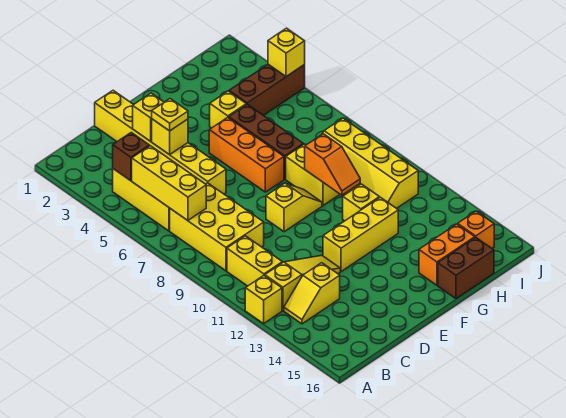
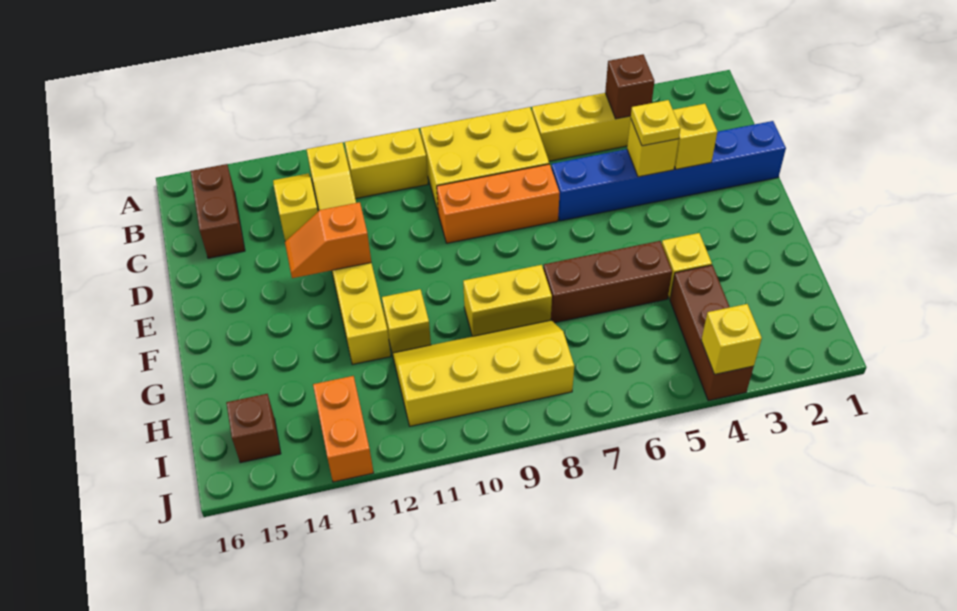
yellow brick A12 level 1 -> none
yellow brick B5:B7 level 2 -> none
yellow brick D1:D6 level 1 -> blue brick D1:D6 level 1
yellow slope E9:F9 level 1 top E -> none
orange brick F5:F7 level 1 -> orange brick D7:D9 level 1
orange slope G9:G10 level 2 top 9 -> orange slope E12:E13 level 2 top 12
orange brick G15:H15 level 1 -> orange brick I13:J13 level 1
brown brick G16:H16 level 1 -> brown brick B15:C15 level 1
orange brick I15 level 1 -> brown brick I15 level 1

